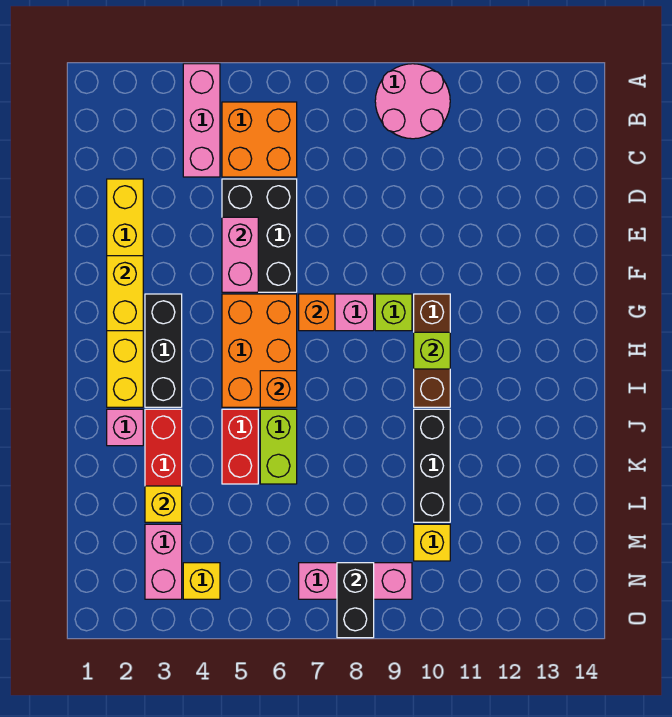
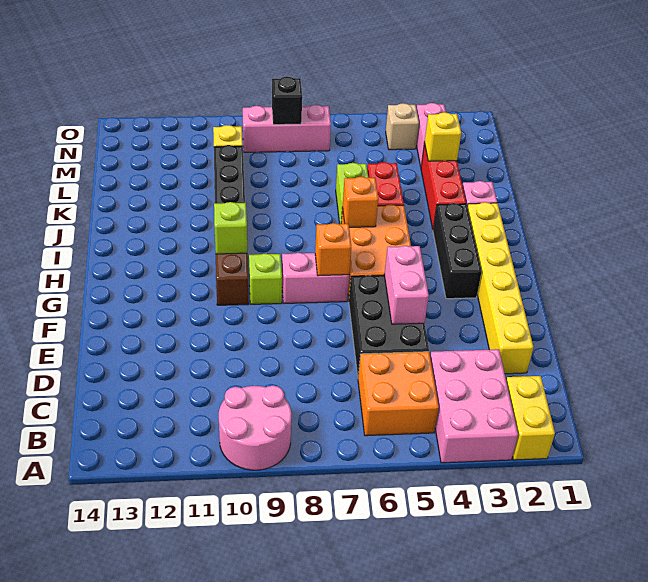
pink brick A4:C4 level 1 -> pink brick A3:C4 level 1
yellow brick F2:G2 level 2 -> yellow brick A2:B2 level 1
yellow brick N4 level 1 -> tan brick N4 level 1
black brick N8:O8 level 2 -> black brick N8 level 2

